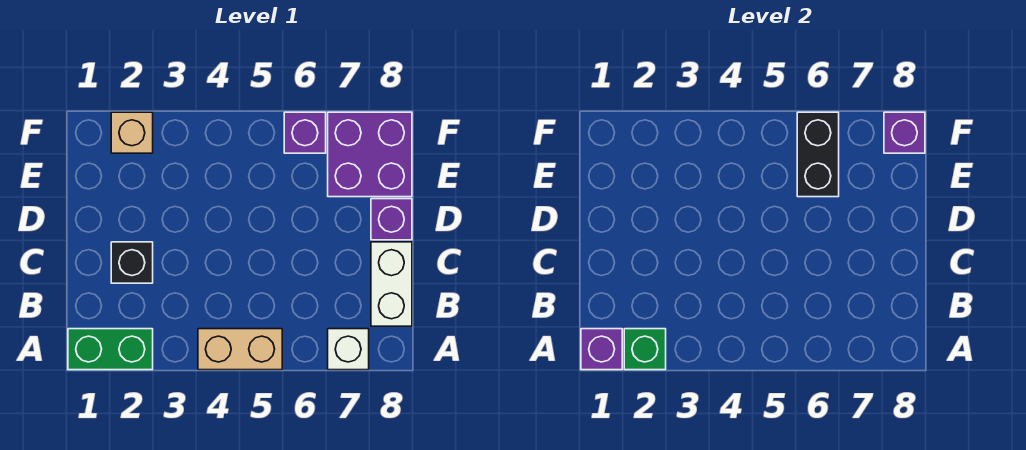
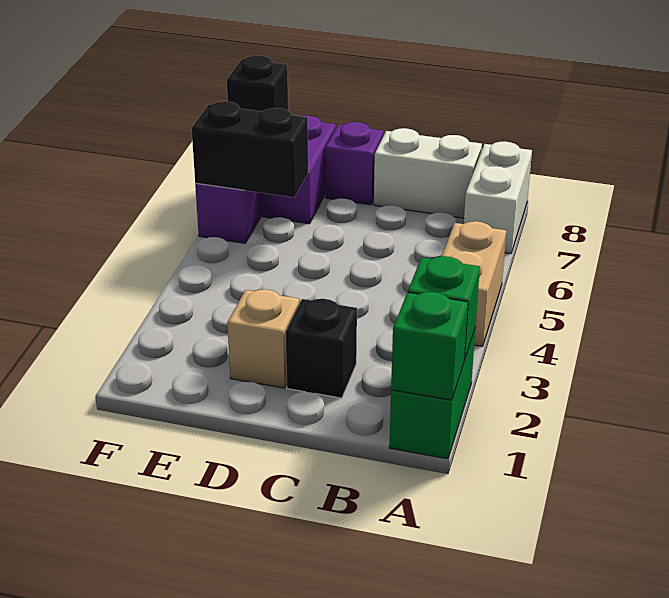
purple brick A1 level 2 -> green brick A1 level 2
white brick A7 level 1 -> white brick A7:A8 level 1
tan brick F2 level 1 -> tan brick D2 level 1
purple brick F8 level 2 -> black brick F8 level 2

